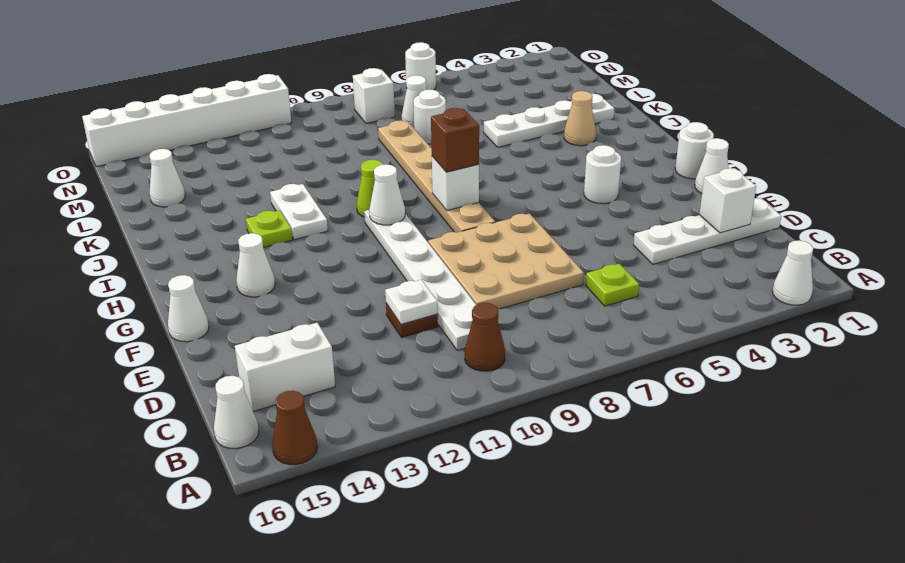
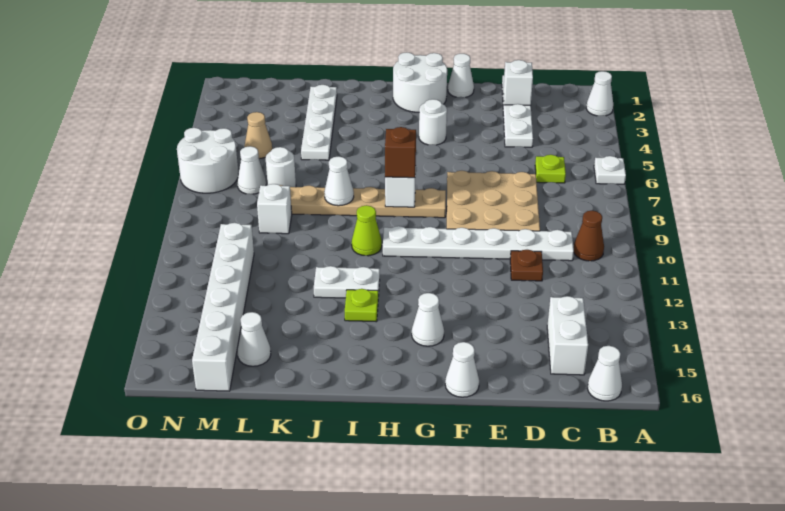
brown cone A15 level 1 -> none
white plate D11 level 2 -> white plate A6 level 1
white round brick G1 level 1 -> white round brick G1:H2 level 1
white cone H10 level 2 -> white cone J8 level 2
tan cone J3 level 1 -> tan cone M5 level 1
white brick N8 level 1 -> white brick L9 level 1
white round brick O6 level 1 -> white round brick N6:O7 level 1
white brick O11:O16 level 1 -> white brick M11:M16 level 1

